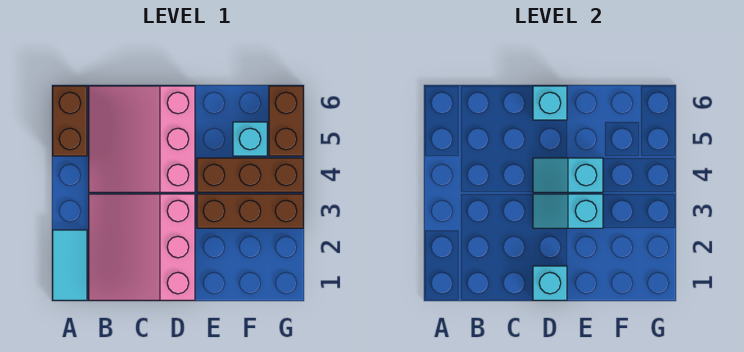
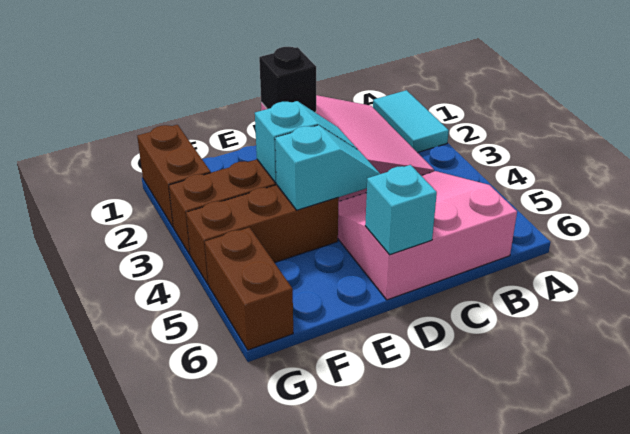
brown brick A5:A6 level 1 -> brown brick G1:G2 level 1
pink slope B4:D6 level 1 top D -> pink slope B4:D6 level 1 top 6
cyan brick D1 level 2 -> black brick D1 level 2
cyan brick F5 level 1 -> none

